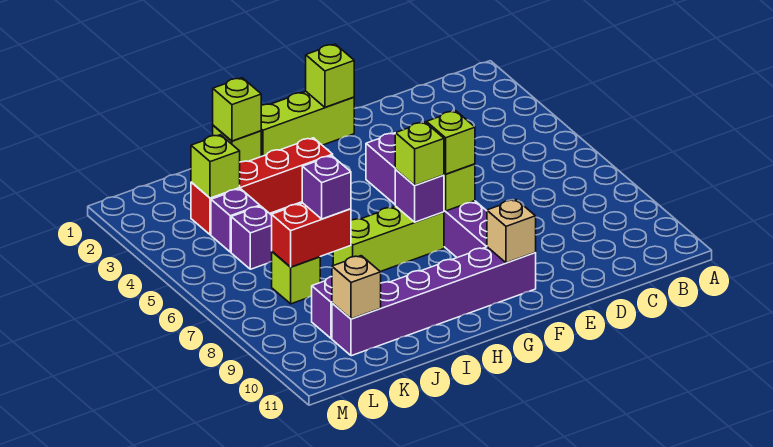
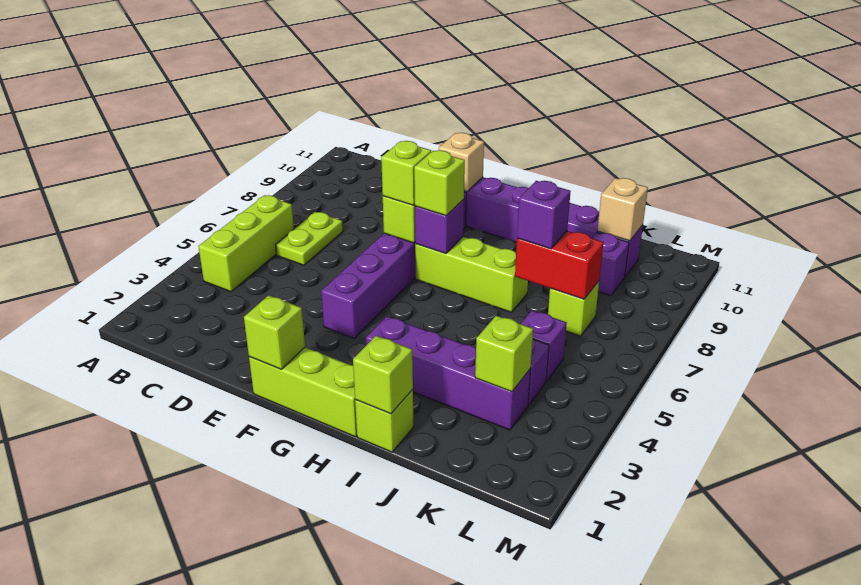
none -> lime brick B4:B6 level 1
none -> lime plate C6:C7 level 1
red brick H3:K3 level 1 -> purple brick H3:K3 level 1

